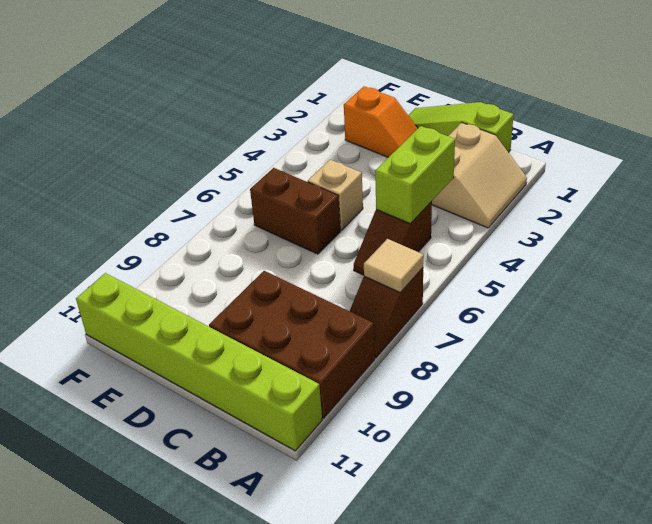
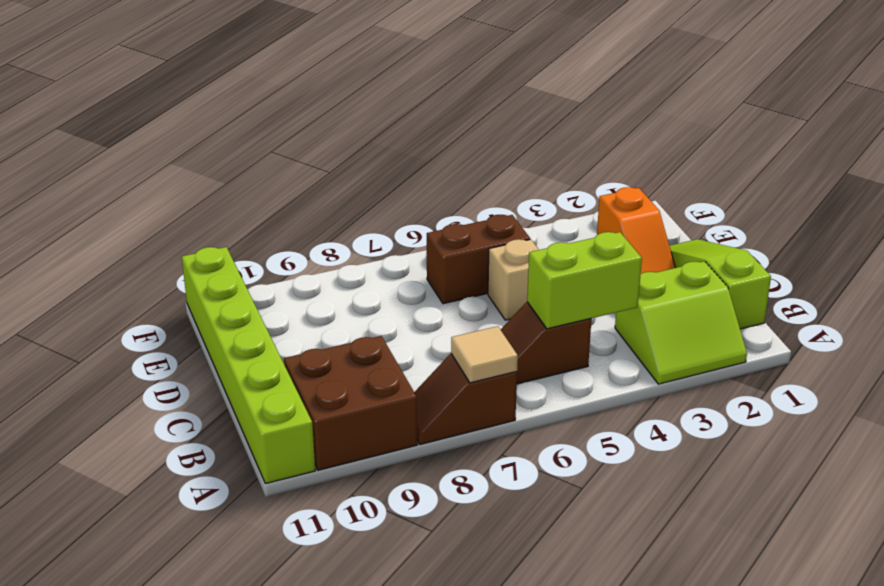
tan slope A2:B3 level 1 top B -> lime slope A2:B3 level 1 top B
brown brick A9:C10 level 1 -> brown brick A9:B10 level 1
brown brick D6:E6 level 1 -> brown brick E5:E6 level 1

